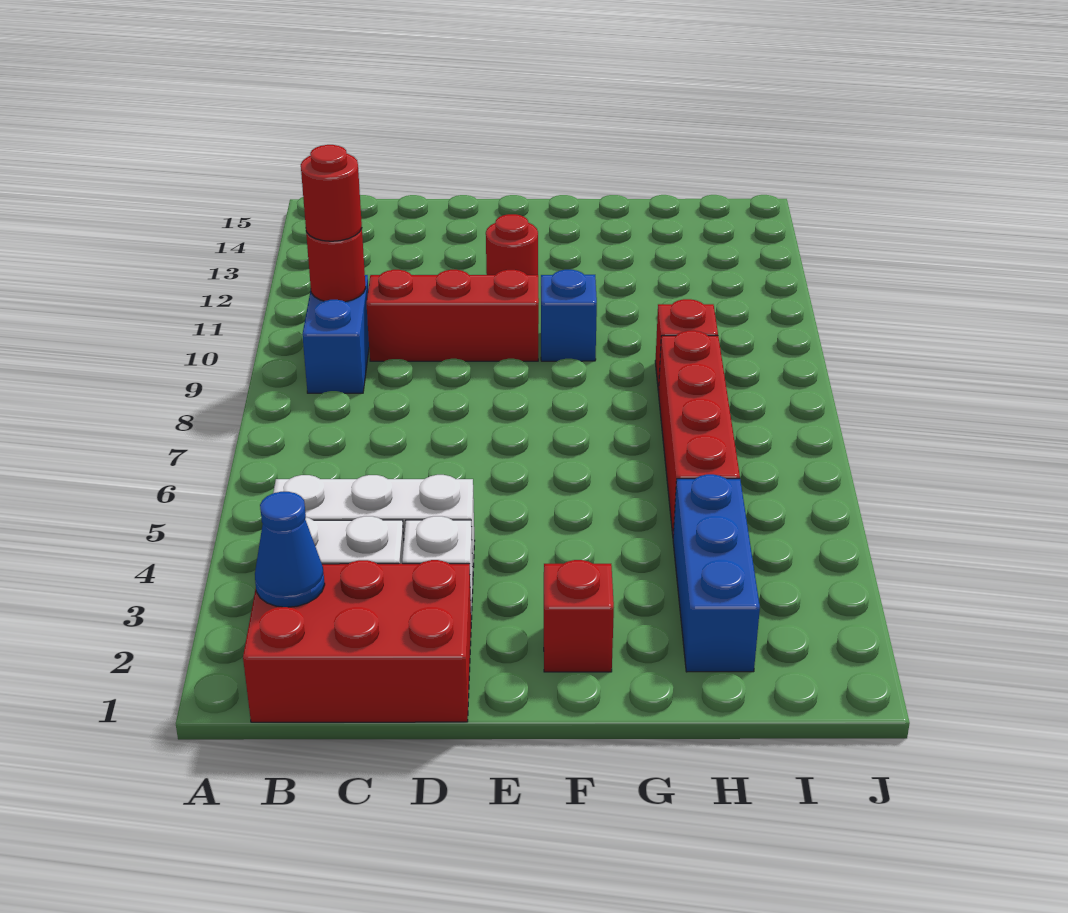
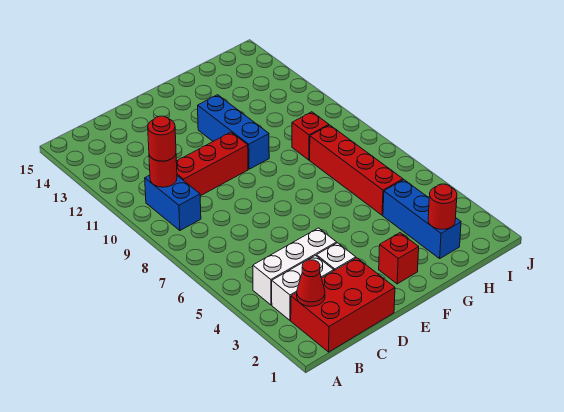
blue cone B2 level 2 -> red cone B2 level 2
red round brick E12 level 1 -> red round brick H2 level 2
blue brick F10 level 1 -> blue brick F10:F12 level 1

